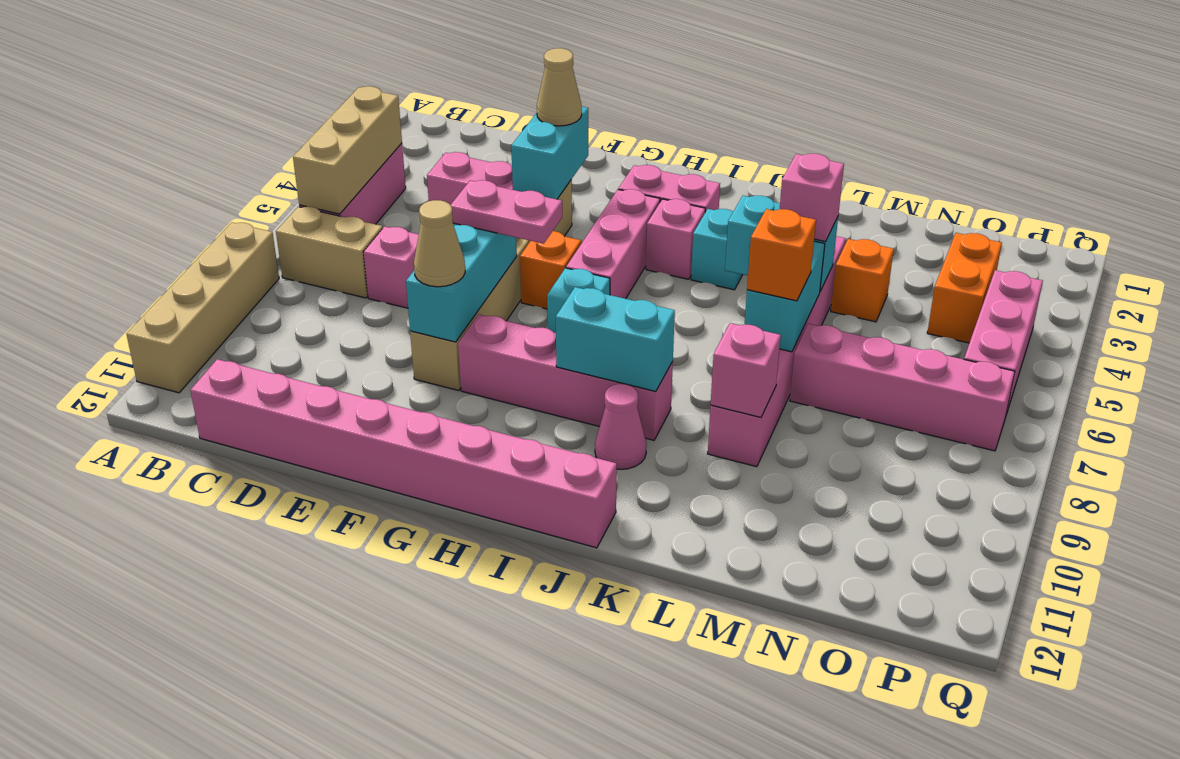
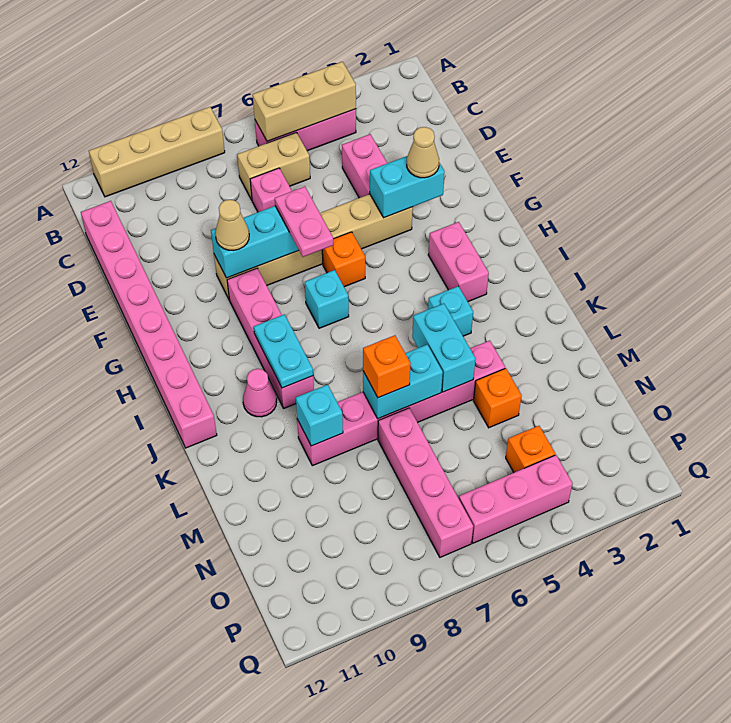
tan brick B7:C7 level 1 -> tan brick C6:C7 level 1
pink brick H4:H6 level 1 -> none
pink brick I4 level 1 -> none
cyan brick I9:J9 level 2 -> cyan plate I9:J9 level 2
pink brick L5 level 3 -> none
pink brick L9 level 2 -> cyan brick L9 level 2
orange brick O3:O4 level 1 -> orange brick O4 level 1

